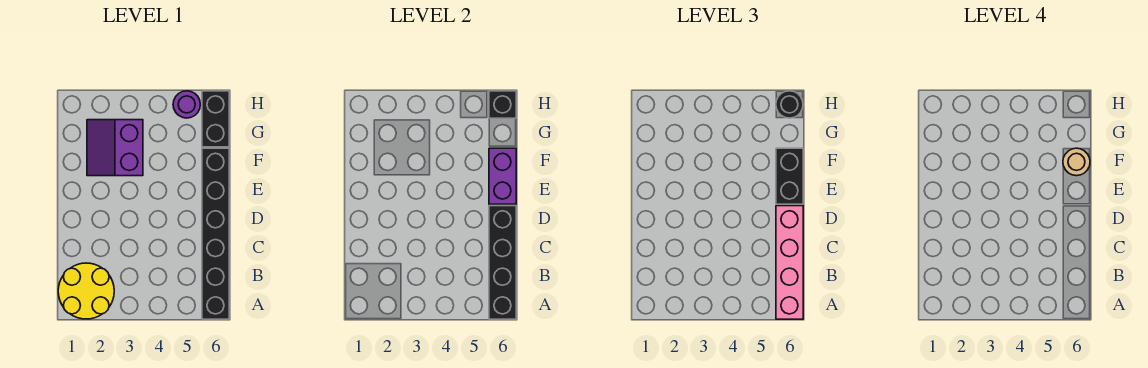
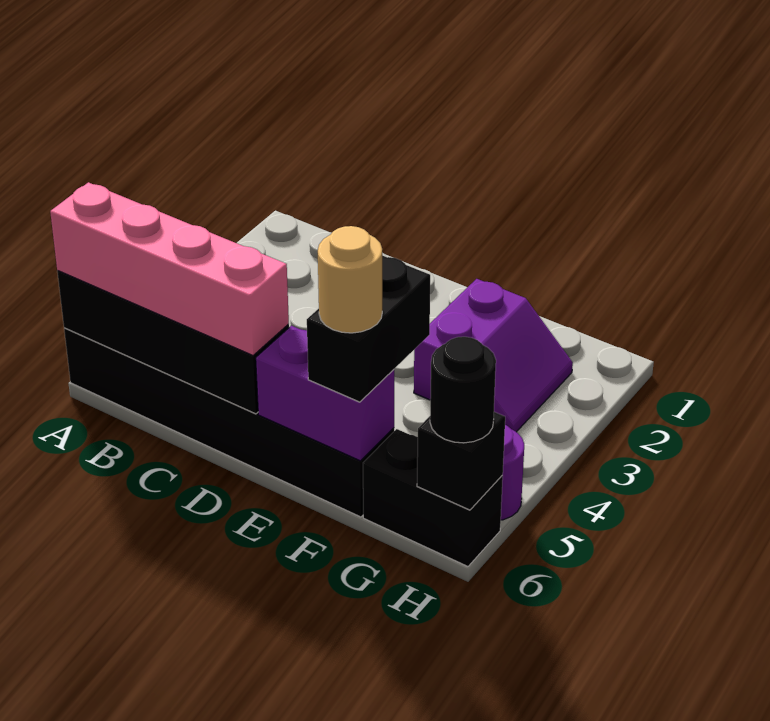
yellow round brick A1:B2 level 1 -> none
black brick E6:F6 level 3 -> black brick F5:F6 level 3
purple slope F2:G3 level 1 top 3 -> purple slope F2:G3 level 1 top F

